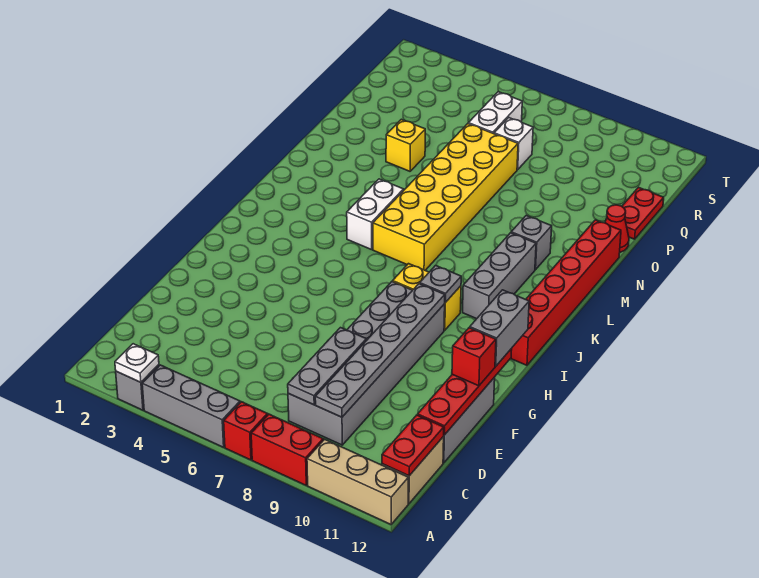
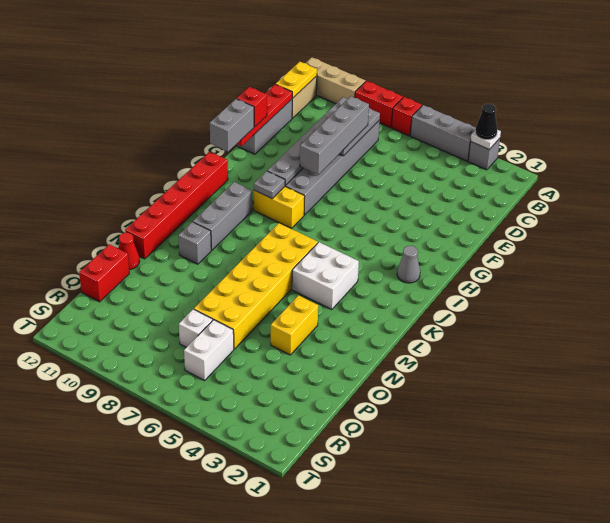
none -> black cone A3 level 3
red plate B12:C12 level 2 -> yellow plate B12:C12 level 2
none -> grey brick D8:G8 level 3
none -> grey cone I2 level 1
white brick K5:L5 level 1 -> white brick K4:L5 level 1
yellow brick O4 level 1 -> yellow brick N4:O4 level 1
red plate P12:Q12 level 1 -> red brick P12:Q12 level 1

